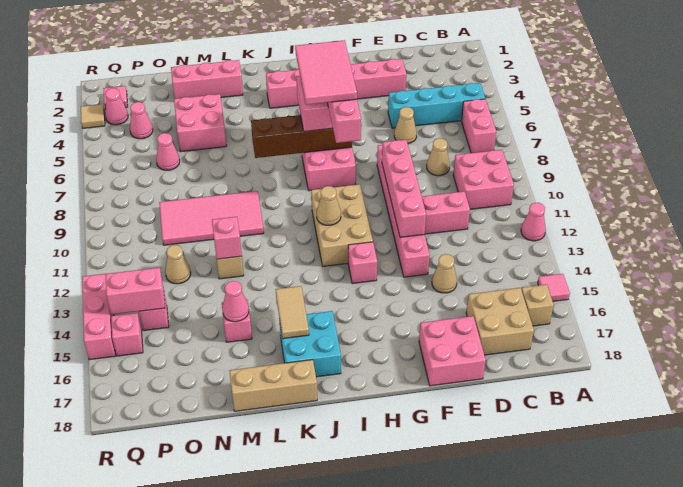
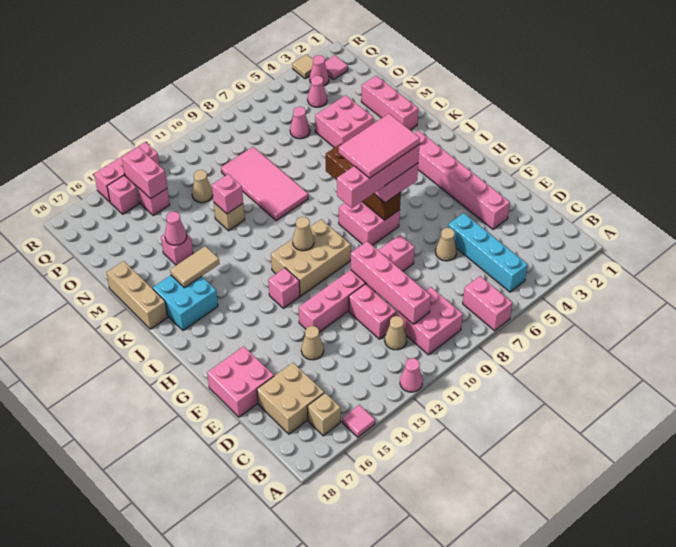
pink brick B6:B7 level 1 -> pink brick A7:B7 level 1
tan cone D8 level 1 -> tan cone C11 level 1
pink brick F9:F12 level 2 -> pink brick C10:F10 level 2

